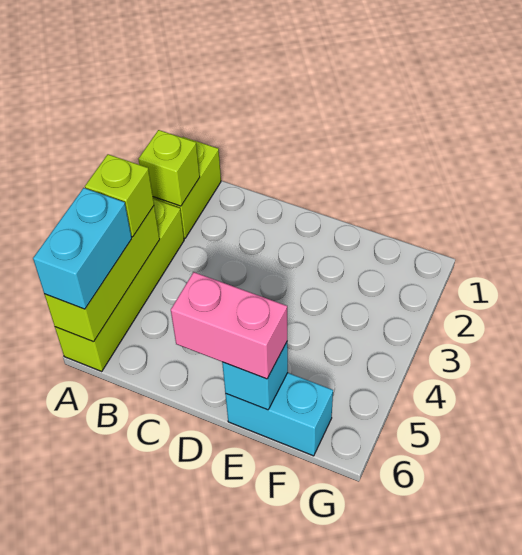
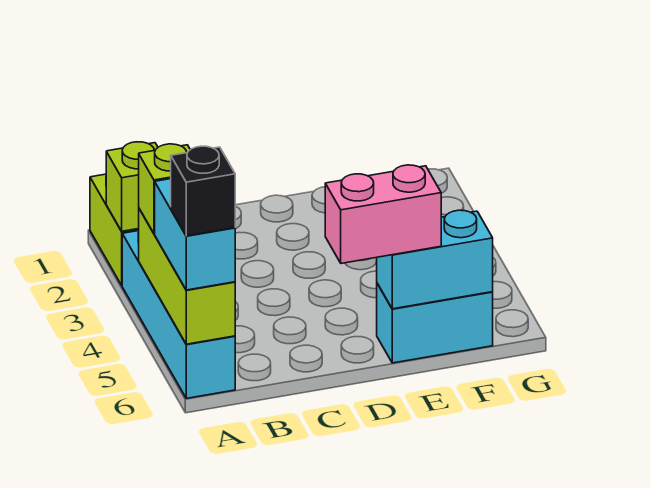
lime brick A3:A6 level 1 -> cyan brick A3:A6 level 1
none -> black brick A6 level 4
cyan brick E6 level 2 -> cyan brick E6:F6 level 2

